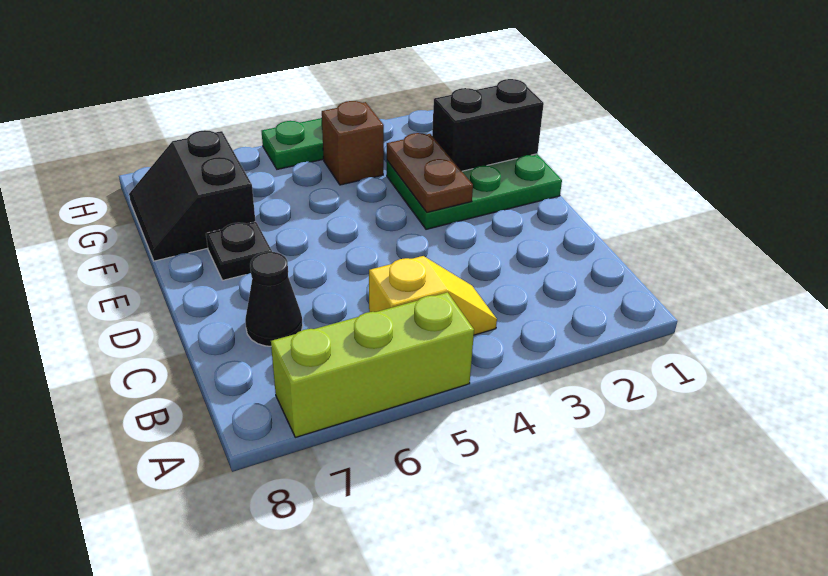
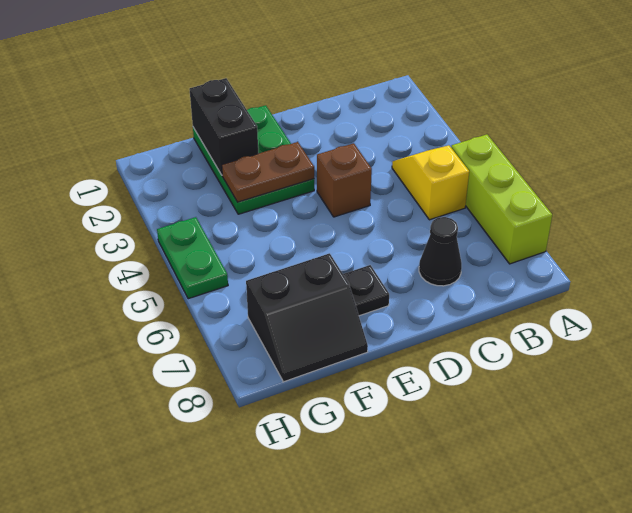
brown brick G4 level 1 -> brown brick D4 level 1

